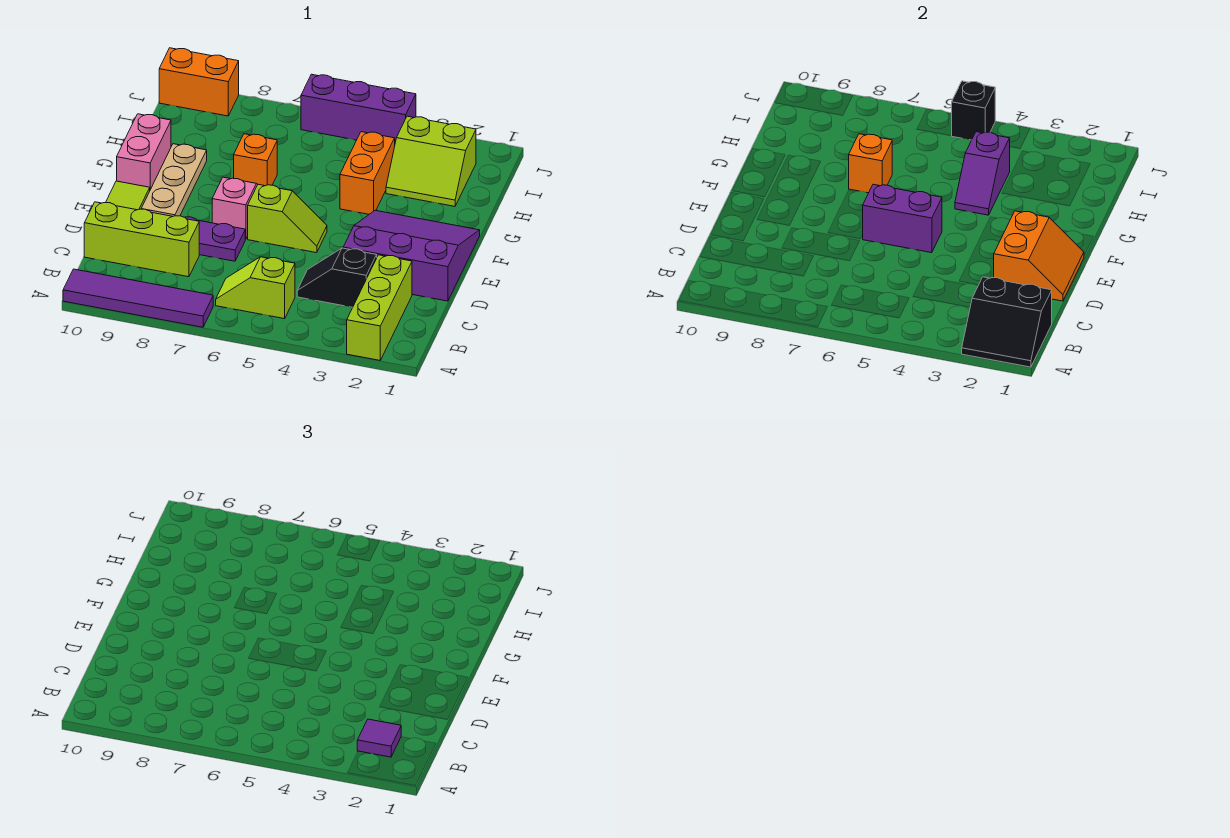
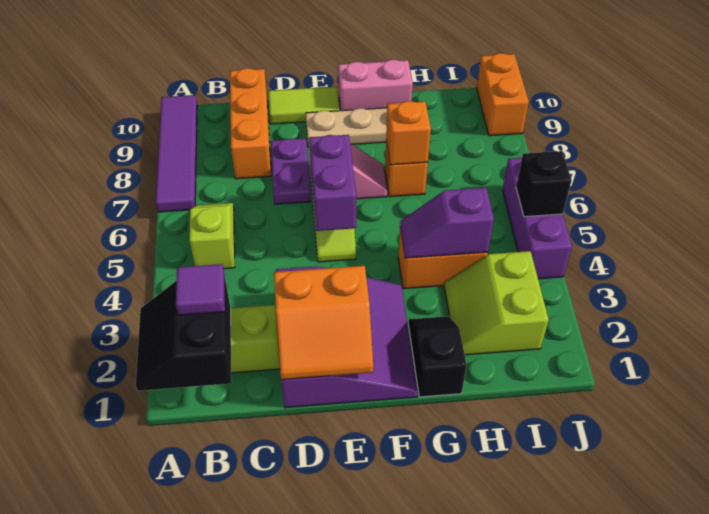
black slope C3:C4 level 1 top 3 -> black slope G1:G2 level 1 top 1
lime brick C8:C10 level 1 -> orange brick C8:C10 level 1

